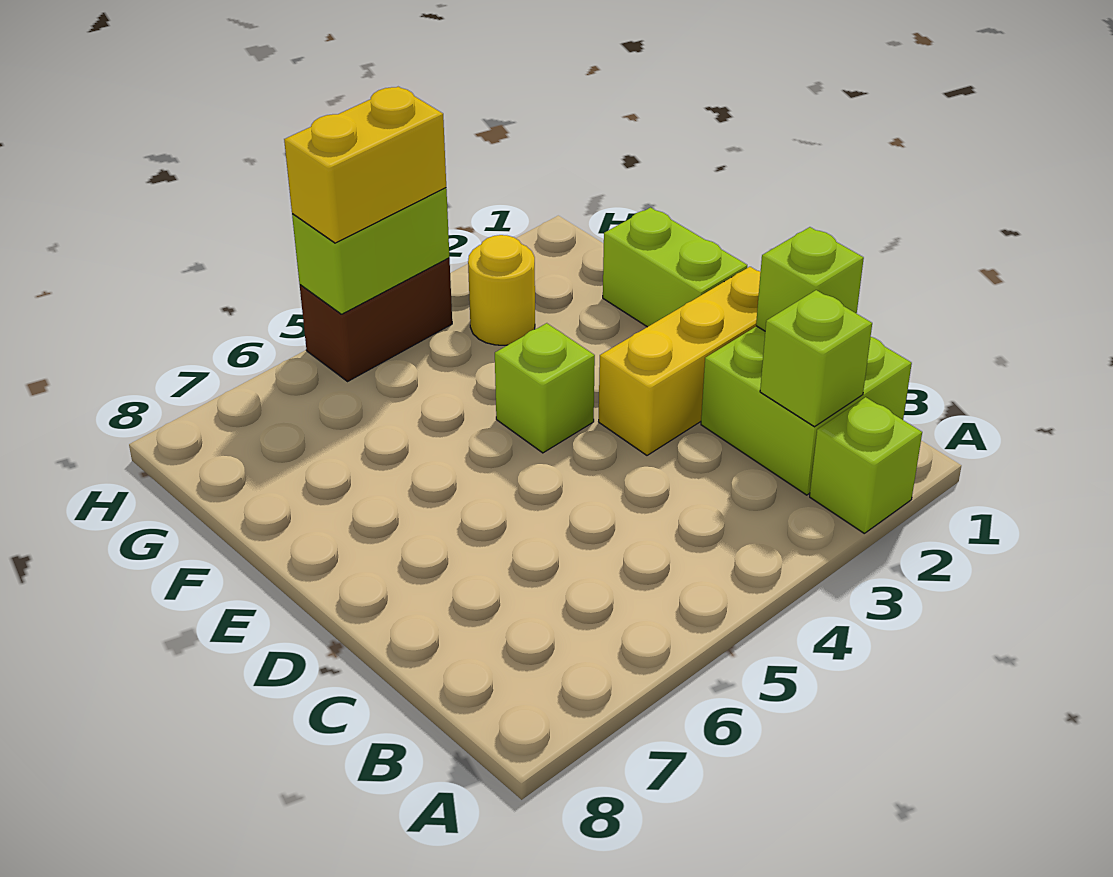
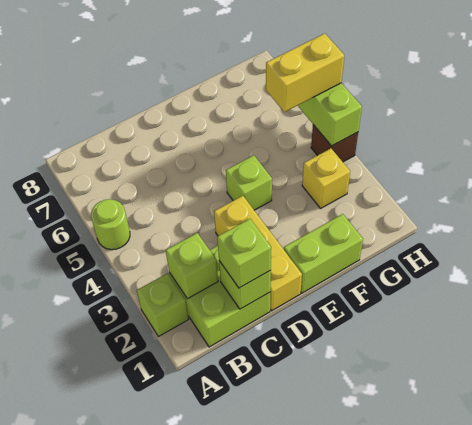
none -> lime round brick A5 level 1
none -> lime brick C1 level 3
yellow round brick G3 level 1 -> yellow brick G3 level 1
brown brick H4:H5 level 1 -> brown brick H4 level 1
yellow brick H4:H5 level 3 -> yellow brick G5:H5 level 3

